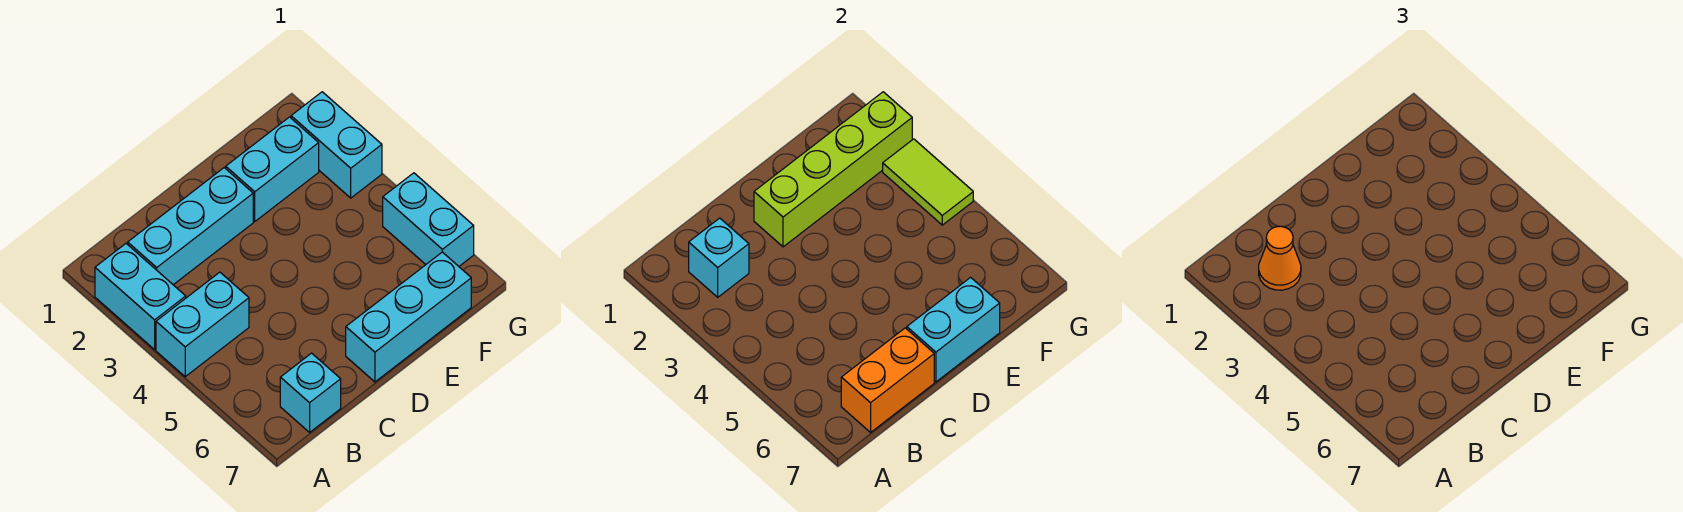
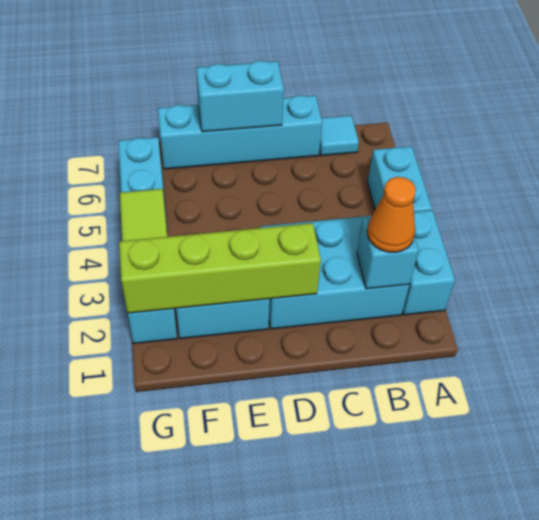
cyan brick A4:B4 level 1 -> cyan brick A4:A5 level 1
cyan brick B2:D2 level 1 -> cyan brick B2:D3 level 1
cyan brick B7 level 1 -> cyan tile B7 level 1
orange brick B7:C7 level 2 -> none
cyan brick D7:F7 level 1 -> cyan brick C7:F7 level 1

